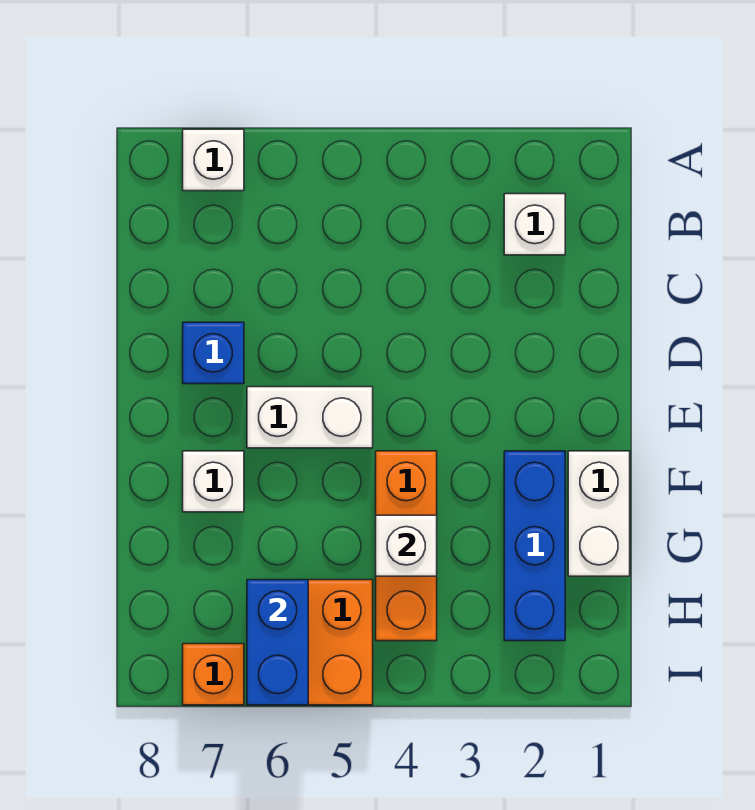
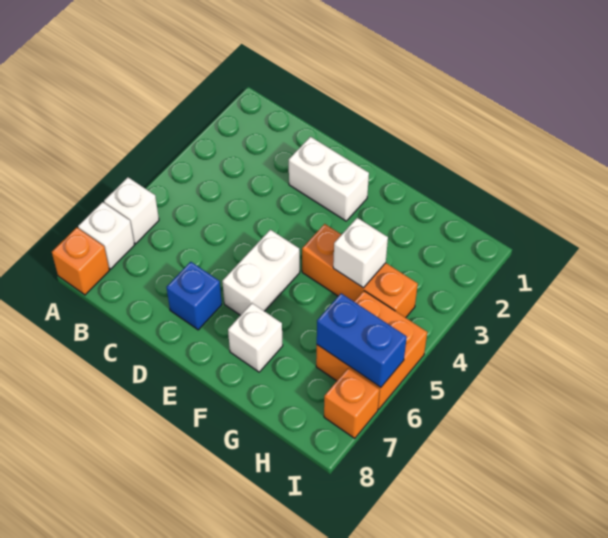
none -> orange brick A8 level 1
white brick B2 level 1 -> white brick A6 level 1
white brick F1:G1 level 1 -> white brick D2:E2 level 1
blue brick F2:H2 level 1 -> none

